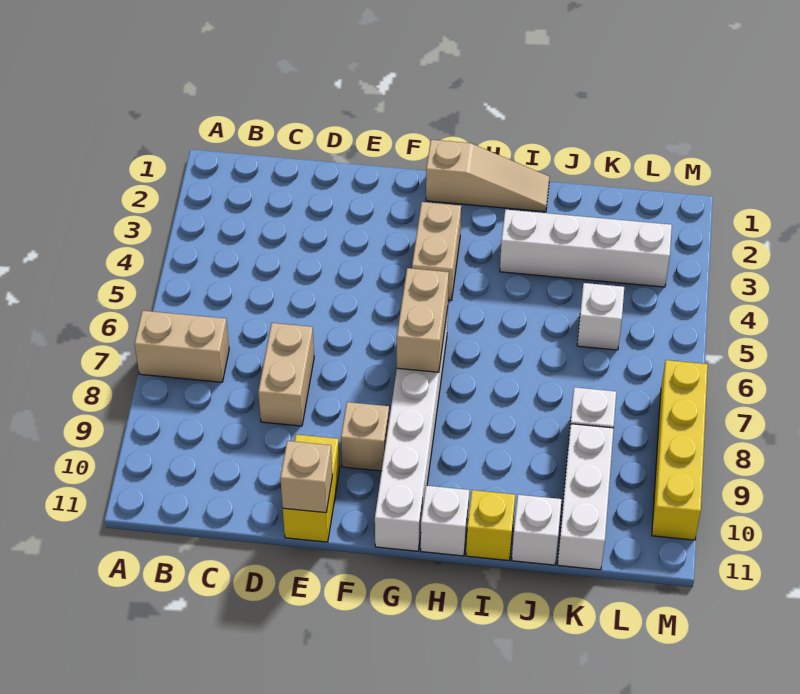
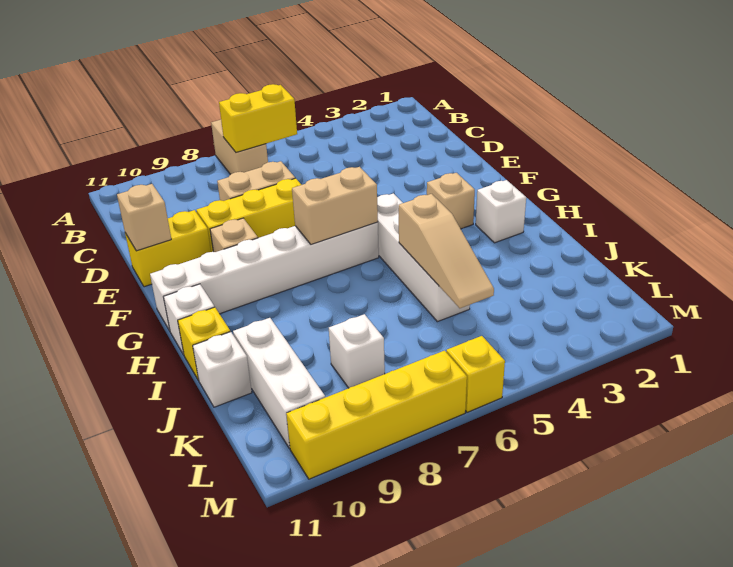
none -> yellow brick B6:B7 level 2
none -> yellow brick E7:E9 level 1
tan slope G1:I1 level 1 top G -> tan slope I5:K5 level 2 top I
tan brick G3:G4 level 1 -> tan brick G3 level 1
white brick I3:L3 level 1 -> white brick G5:J5 level 1
white brick K5 level 1 -> white brick H2 level 1
white brick K9:K11 level 1 -> white brick J10:L10 level 1
none -> yellow brick M6 level 1

